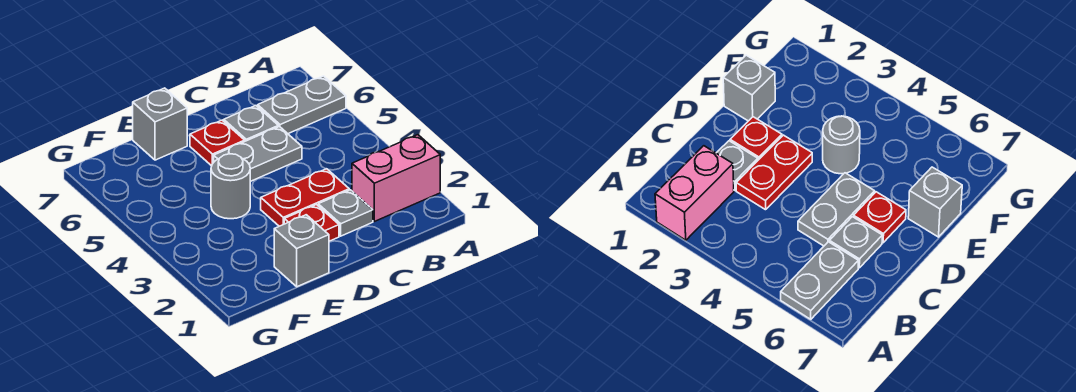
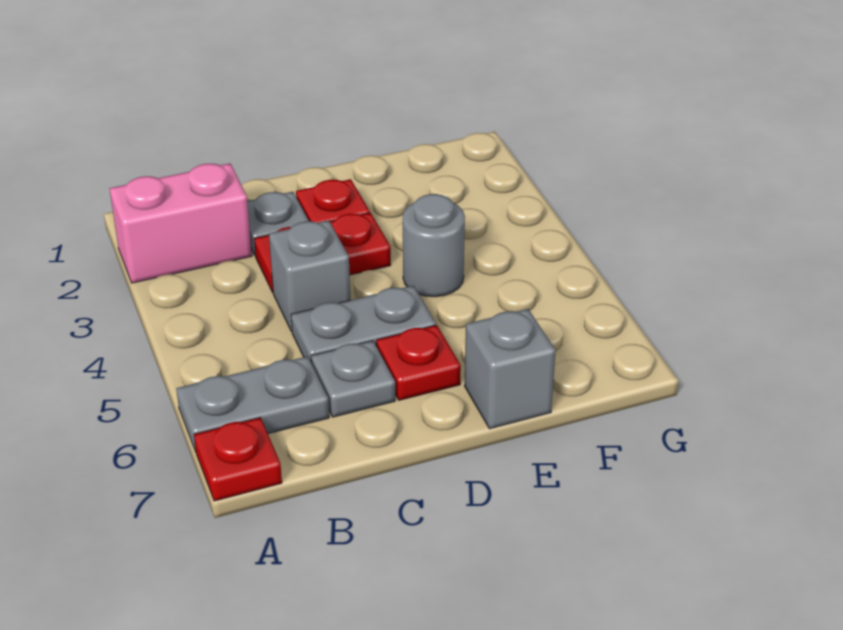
none -> red plate A7 level 1
grey brick E1 level 1 -> grey brick C4 level 1

